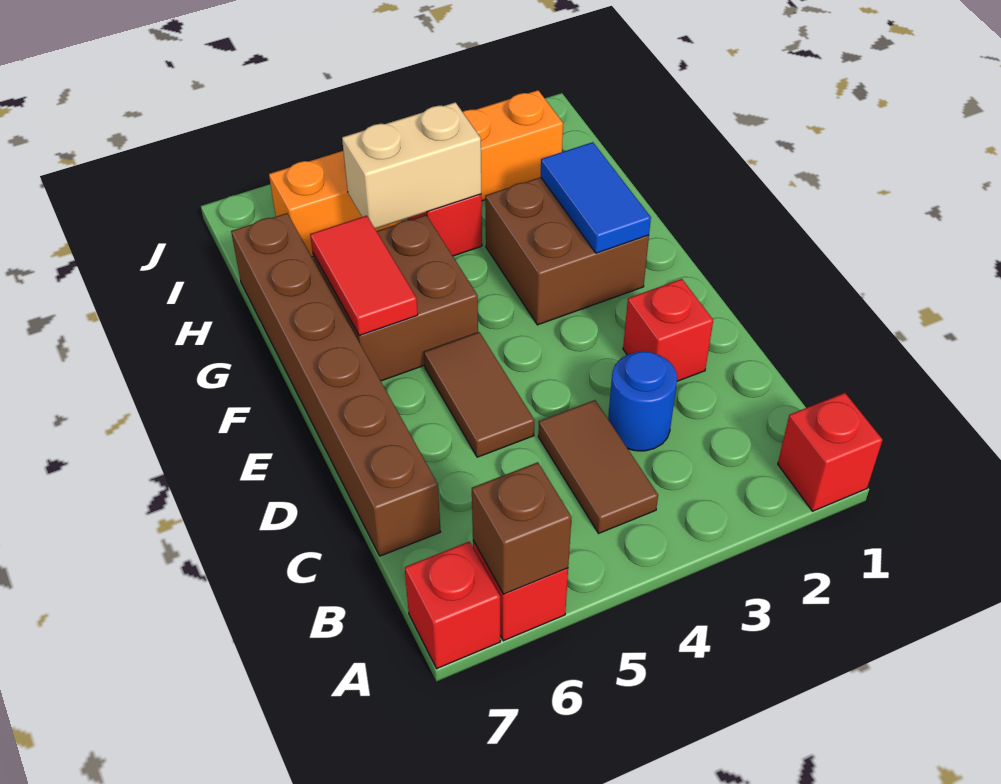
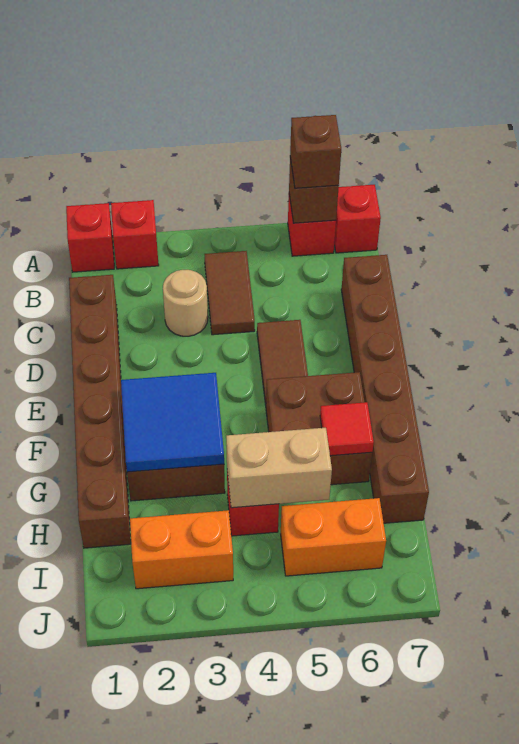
none -> brown brick A6 level 3
none -> brown brick C1:H1 level 1
blue round brick C3 level 1 -> tan round brick C3 level 1
red brick D2 level 1 -> red brick A2 level 1
blue tile F2:G2 level 2 -> blue tile F2:G3 level 2
red tile F6:G6 level 2 -> red tile G6 level 2

